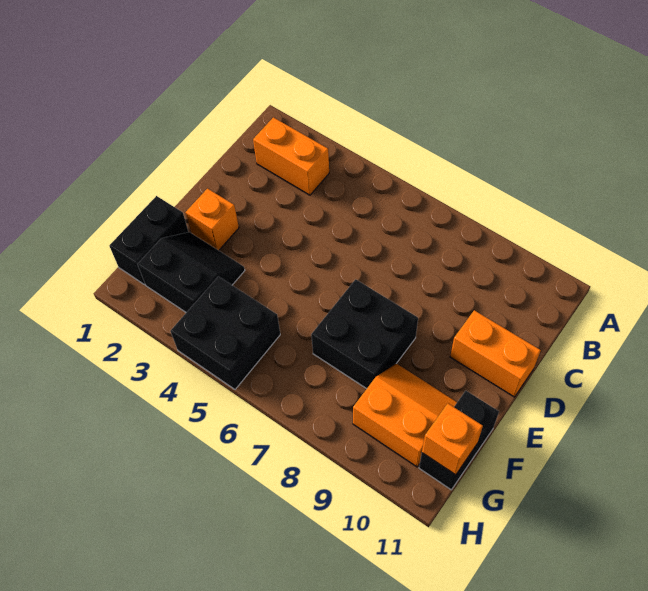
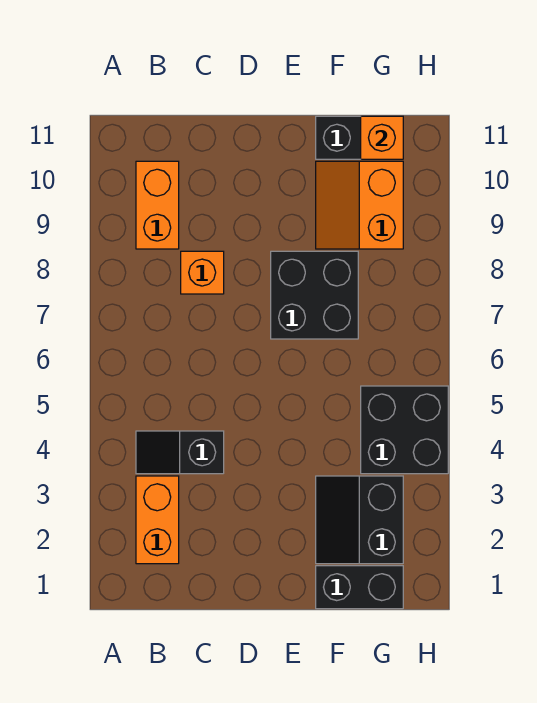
none -> black slope B4:C4 level 1 top C
orange brick D10:D11 level 1 -> orange brick B9:B10 level 1
orange brick E2 level 1 -> orange brick C8 level 1

